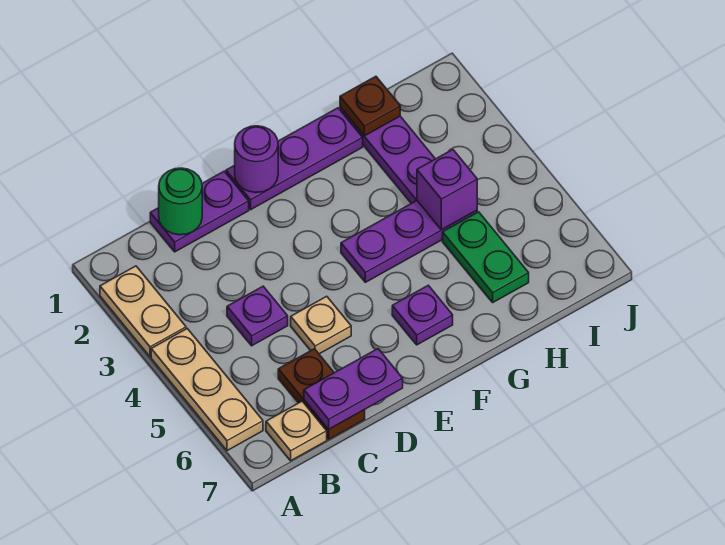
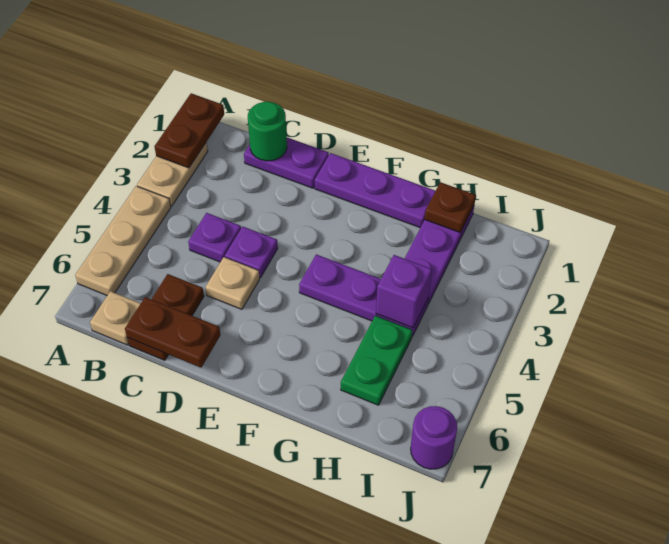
none -> brown plate A1:A2 level 2
purple plate C7:D7 level 2 -> brown plate C7:D7 level 2
purple round brick E1 level 2 -> purple round brick J7 level 1
purple plate F6 level 1 -> purple plate D4 level 1

